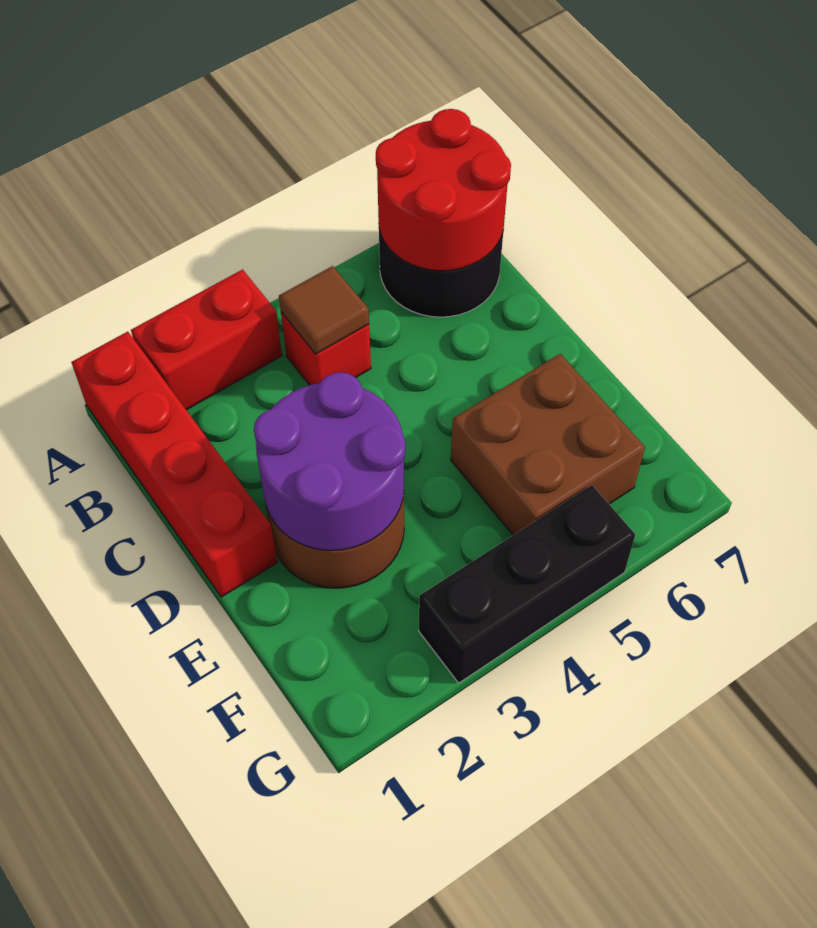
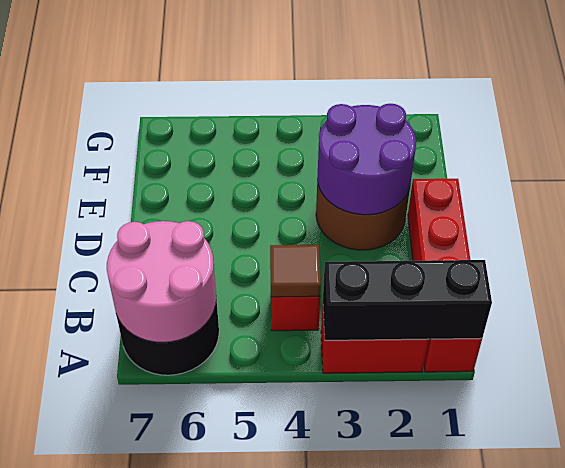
red round brick A6:B7 level 2 -> pink round brick A6:B7 level 2
brown brick E5:F6 level 1 -> none
black brick G3:G5 level 1 -> black brick A1:A3 level 2

